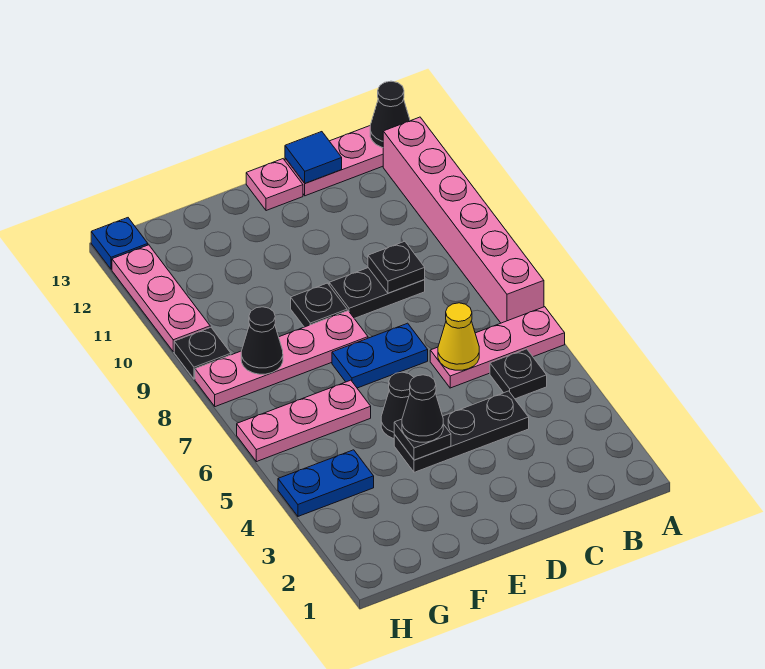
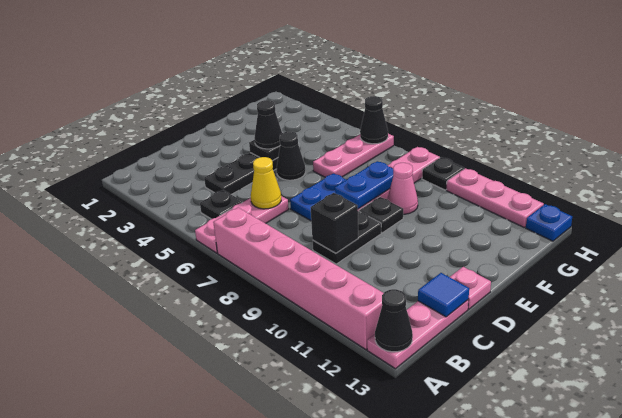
black plate C9 level 2 -> black brick C9 level 2
none -> pink cone F9 level 1
blue plate G4:H4 level 1 -> blue plate E8:F8 level 2
black cone G8 level 2 -> black cone H6 level 2

